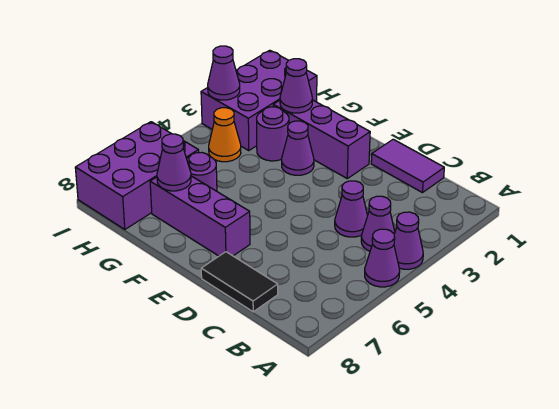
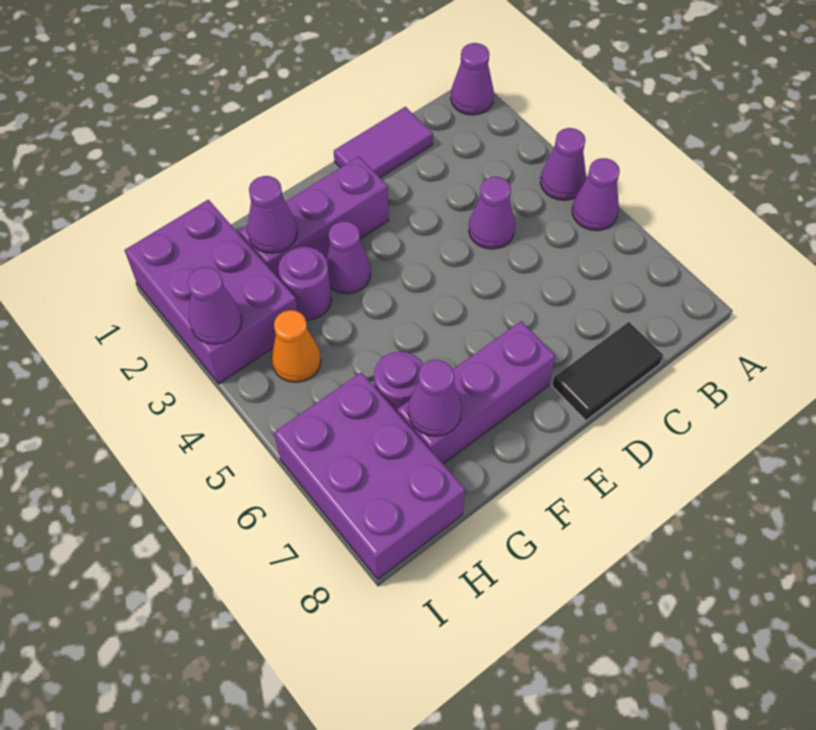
purple cone B4 level 1 -> purple cone A1 level 1

